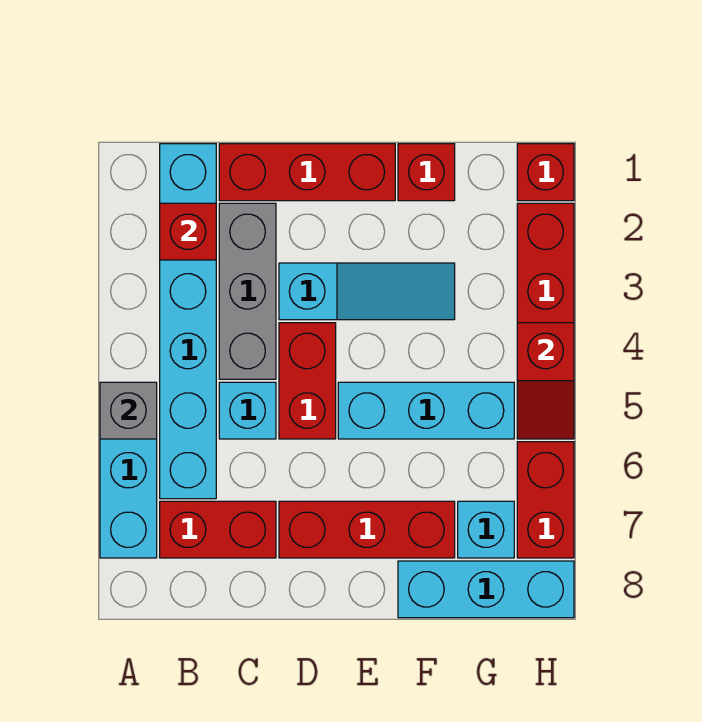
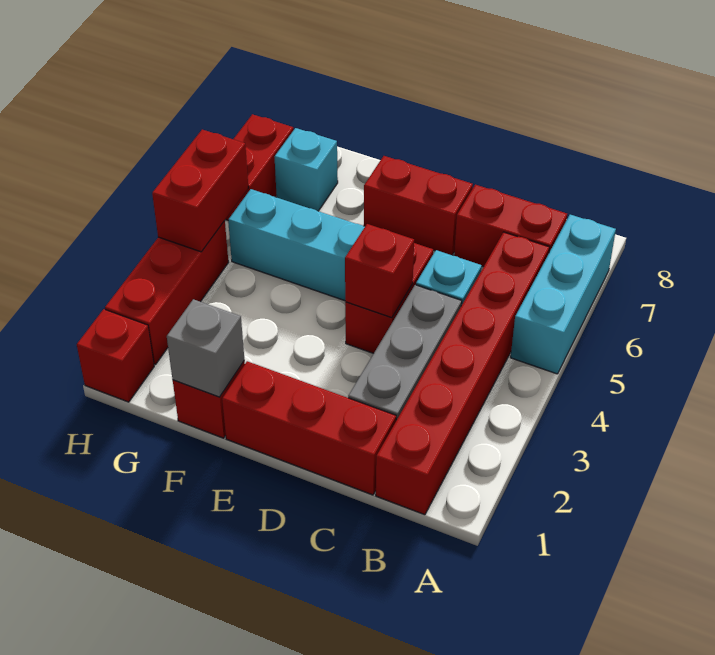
grey brick A5 level 2 -> grey brick F1 level 2
cyan brick B1:B6 level 1 -> red brick B1:B6 level 1
red brick B2 level 2 -> red brick D4 level 2
cyan slope D3:F3 level 1 top D -> none
red brick D7:F7 level 1 -> red brick D7:E7 level 1
cyan brick F8:H8 level 1 -> none
red slope H4:H5 level 2 top 4 -> red brick H4:H5 level 2

